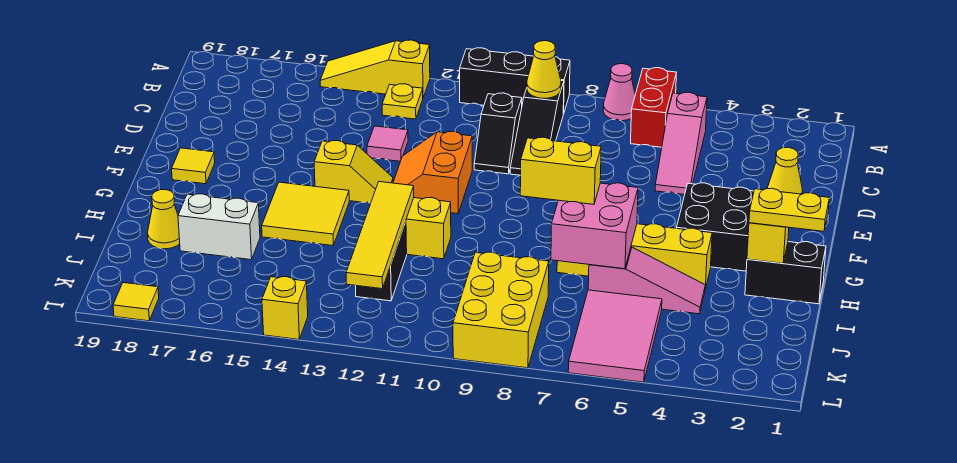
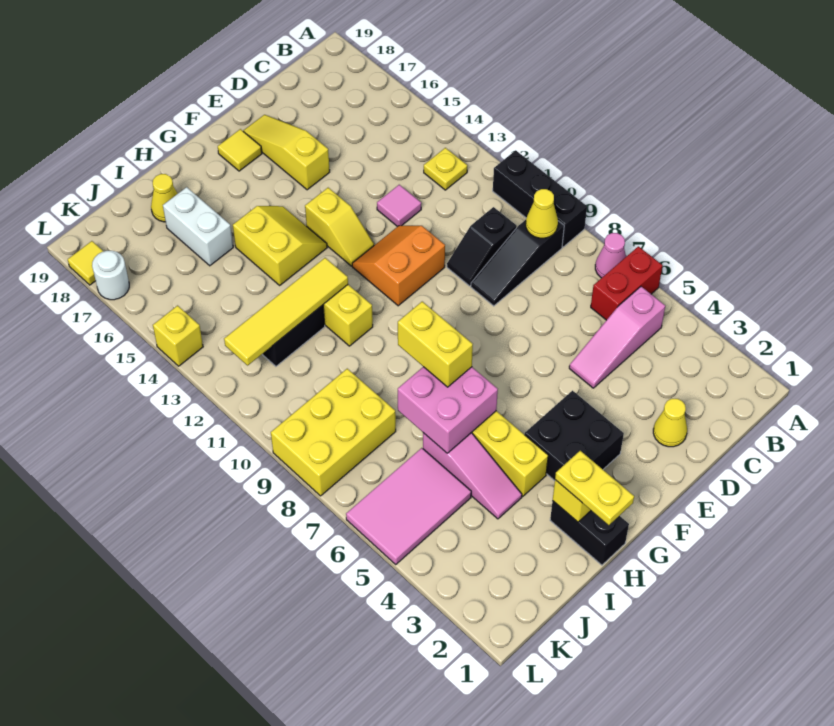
yellow slope A13:A15 level 1 top 13 -> yellow slope E16:E18 level 1 top 16
yellow tile G14:H15 level 1 -> yellow slope G14:H15 level 1 top H
none -> white round brick L17 level 1

